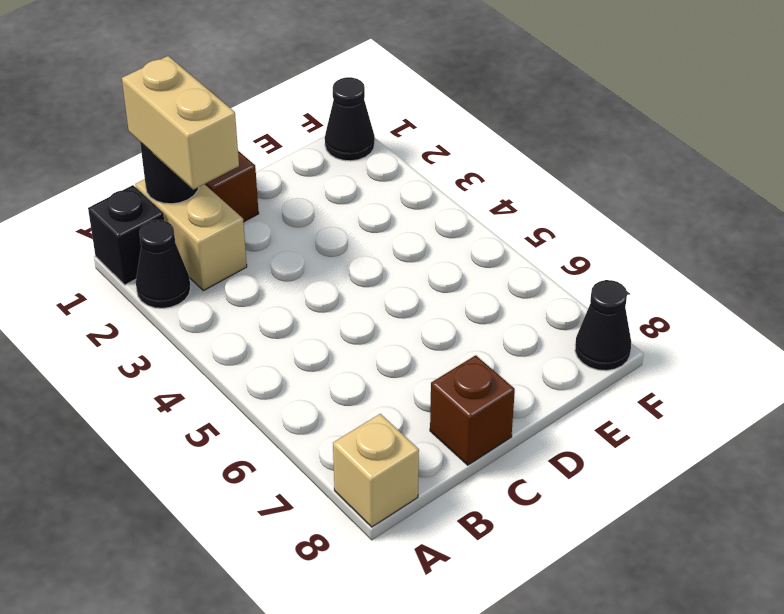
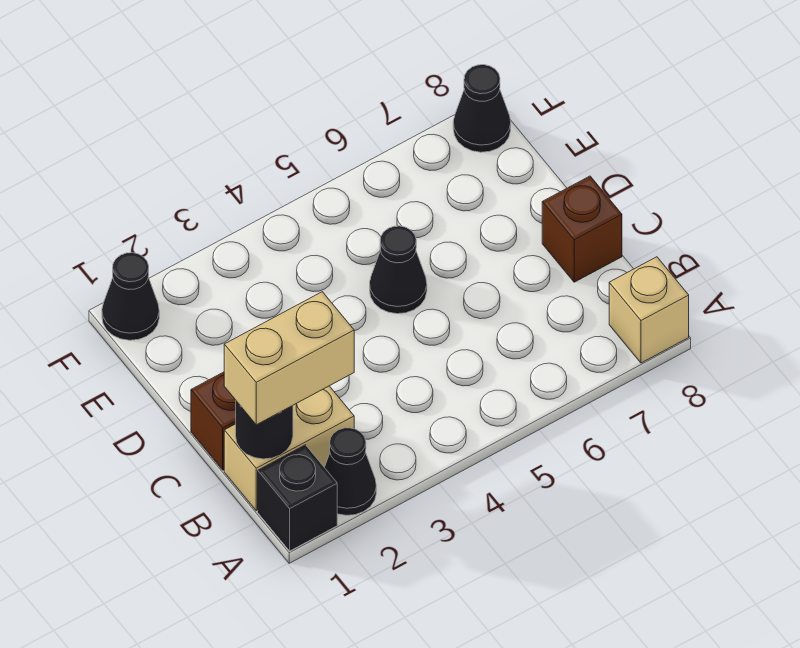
none -> black cone D5 level 1

